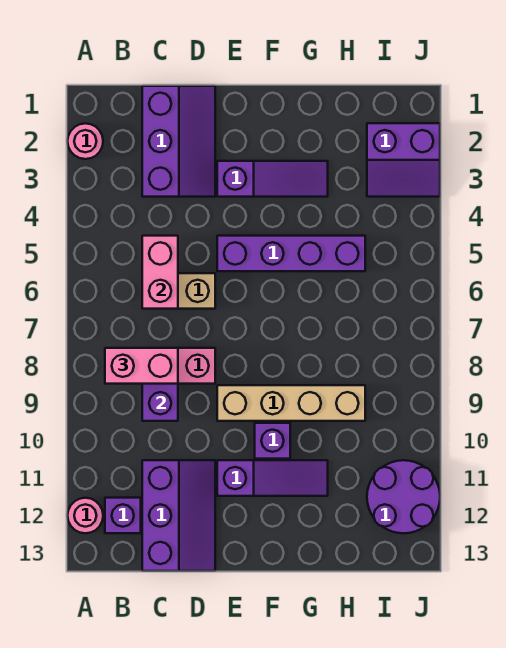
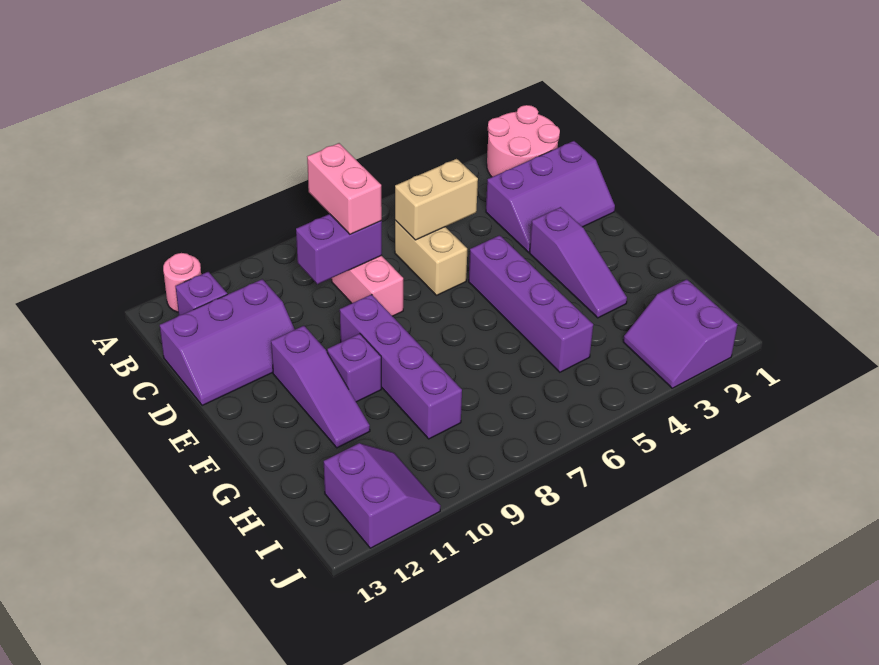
pink round brick A2 level 1 -> pink round brick A1:B2 level 1
pink brick C5:C6 level 2 -> tan brick C5:C6 level 2
tan brick E9:H9 level 1 -> purple brick E9:H9 level 1
purple round brick I11:J12 level 1 -> purple slope I11:J12 level 1 top 12

